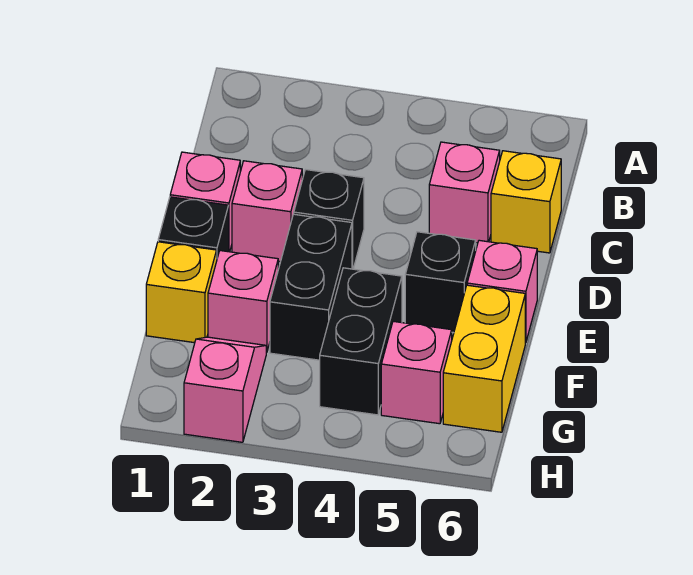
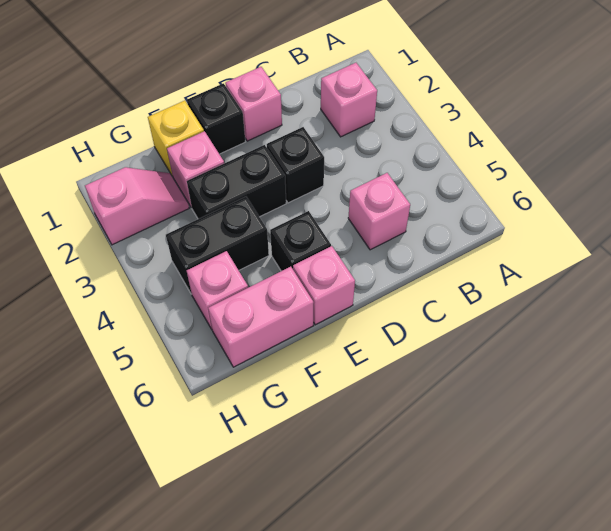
yellow brick C6 level 1 -> none
pink brick D2 level 1 -> pink brick B2 level 1
yellow brick F6:G6 level 1 -> pink brick F6:G6 level 1

